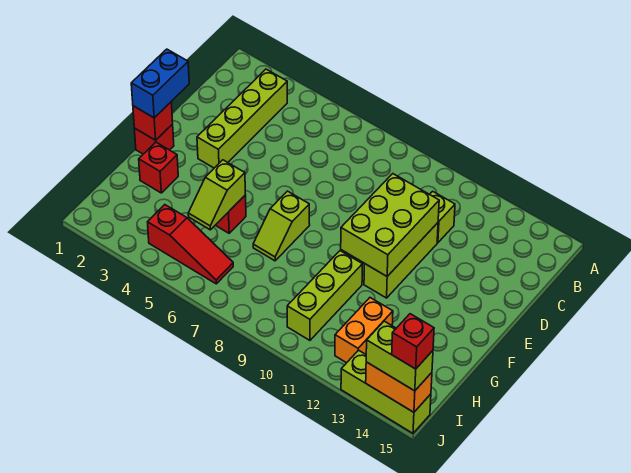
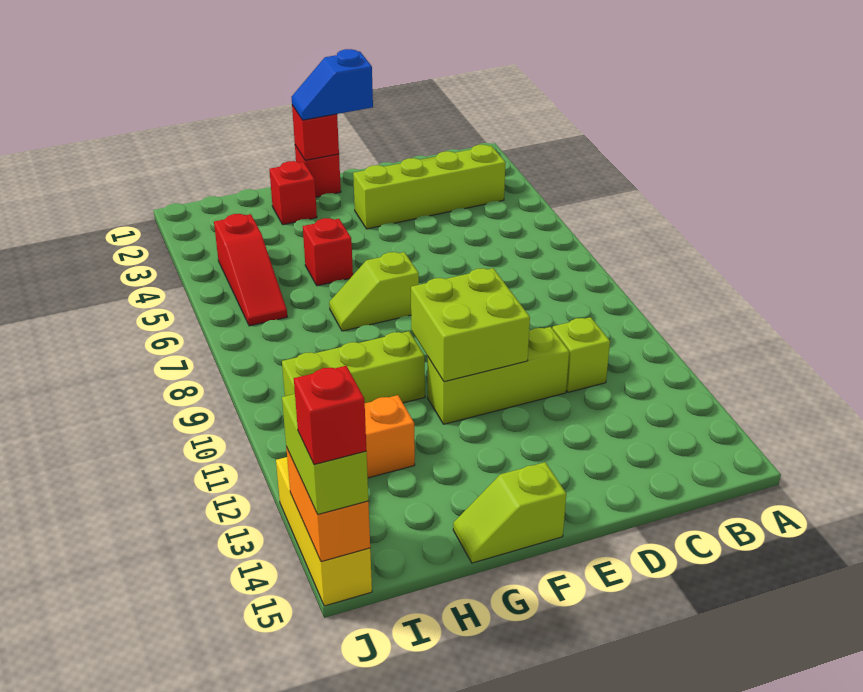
lime brick D10:F11 level 2 -> lime brick E10:F11 level 2
blue brick E1:F1 level 3 -> blue slope E1:F1 level 3 top E
lime slope G5:H5 level 2 top G -> lime slope F15:G15 level 1 top F
lime brick J13:J15 level 1 -> yellow brick J13:J15 level 1

